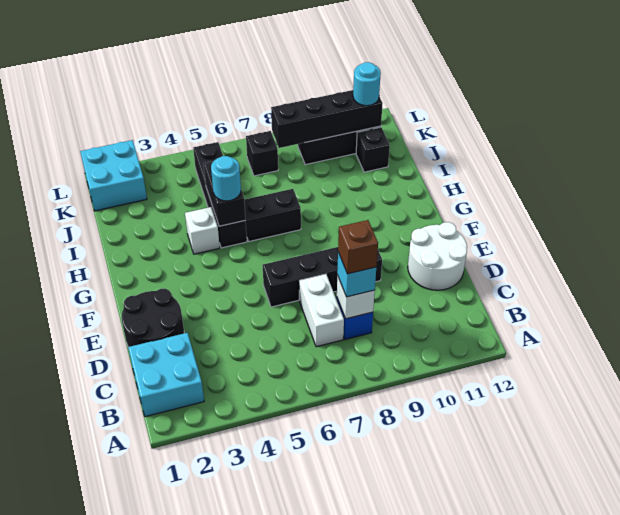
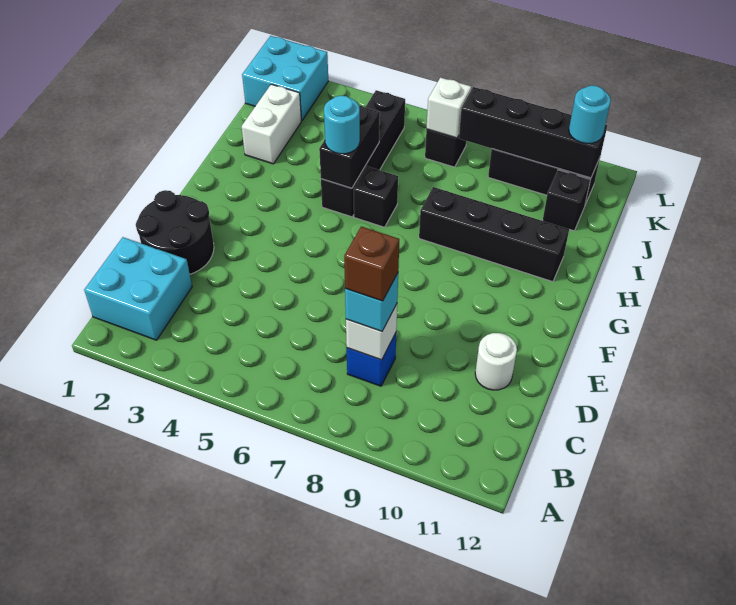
white brick C7:D7 level 1 -> white brick I2:J2 level 1
white round brick D11:E12 level 1 -> white round brick D11 level 1
black brick E6:E9 level 1 -> black brick H8:H11 level 1
white brick H4 level 1 -> white brick K7 level 2
black brick H6:H7 level 1 -> black brick H6 level 1

